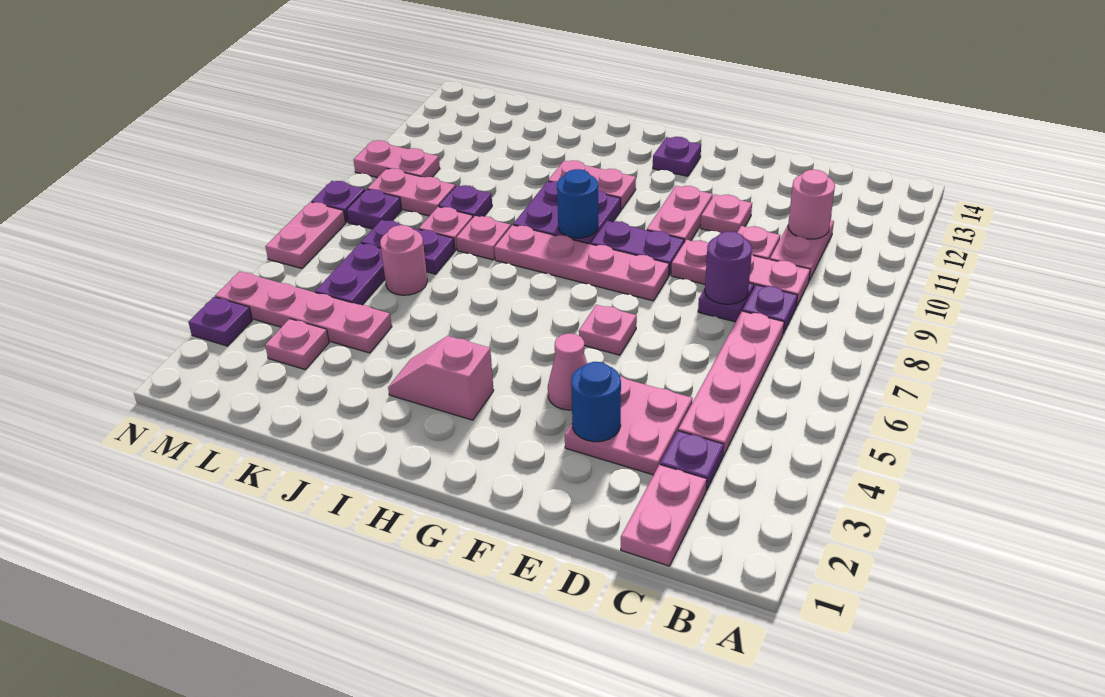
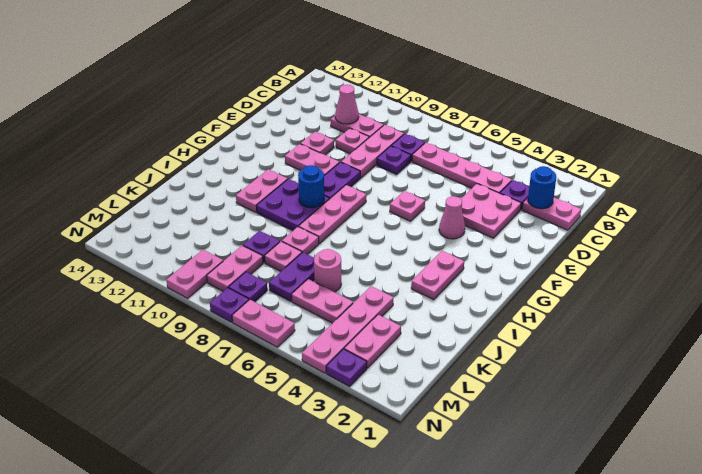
pink round brick C11 level 2 -> pink cone C11 level 2
purple round brick D8 level 2 -> none
blue round brick E3 level 2 -> blue round brick C2 level 2
pink plate F8:I8 level 1 -> pink plate G8:I8 level 1
purple plate G13 level 1 -> none
pink slope H3:I3 level 1 top H -> pink plate H3:I3 level 1
pink plate L3 level 1 -> pink plate L3:M3 level 1
purple plate L5:L6 level 1 -> pink plate L5:L6 level 1

